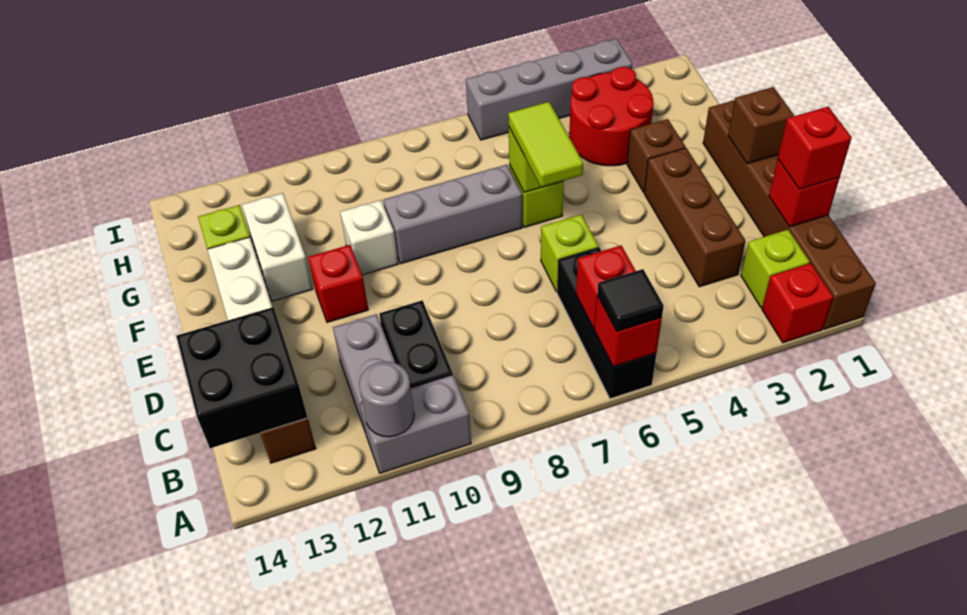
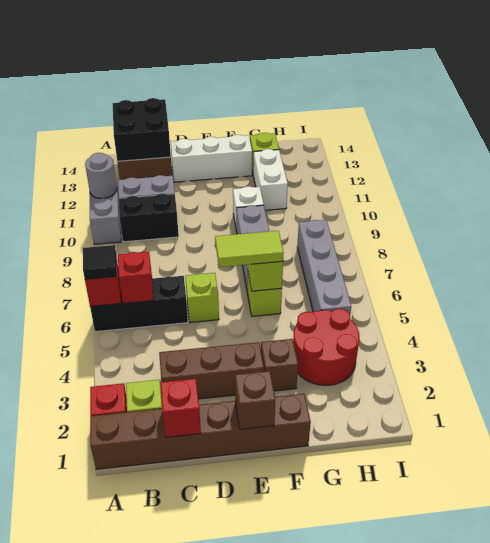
red brick C1 level 3 -> none
red brick E11 level 1 -> none
white brick F12:G12 level 1 -> white brick G11:G12 level 1
grey brick I3:I6 level 1 -> grey brick H5:H8 level 1

